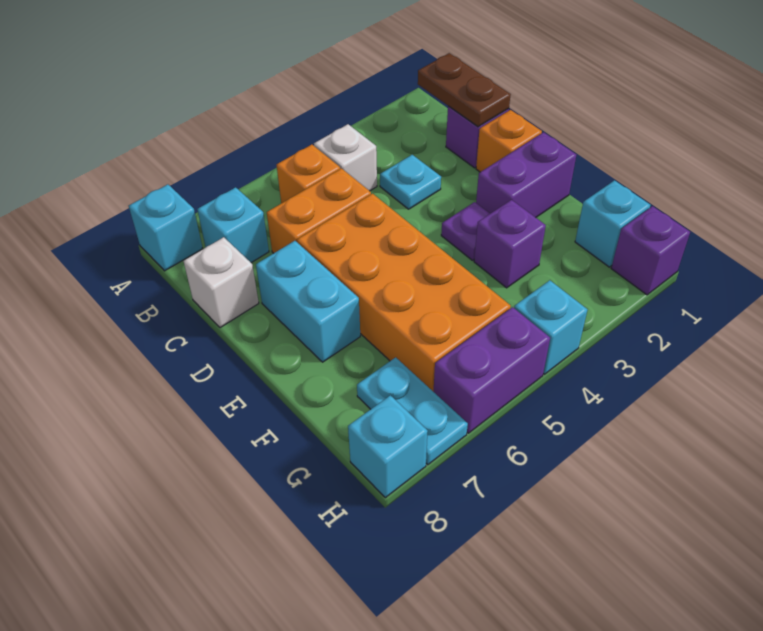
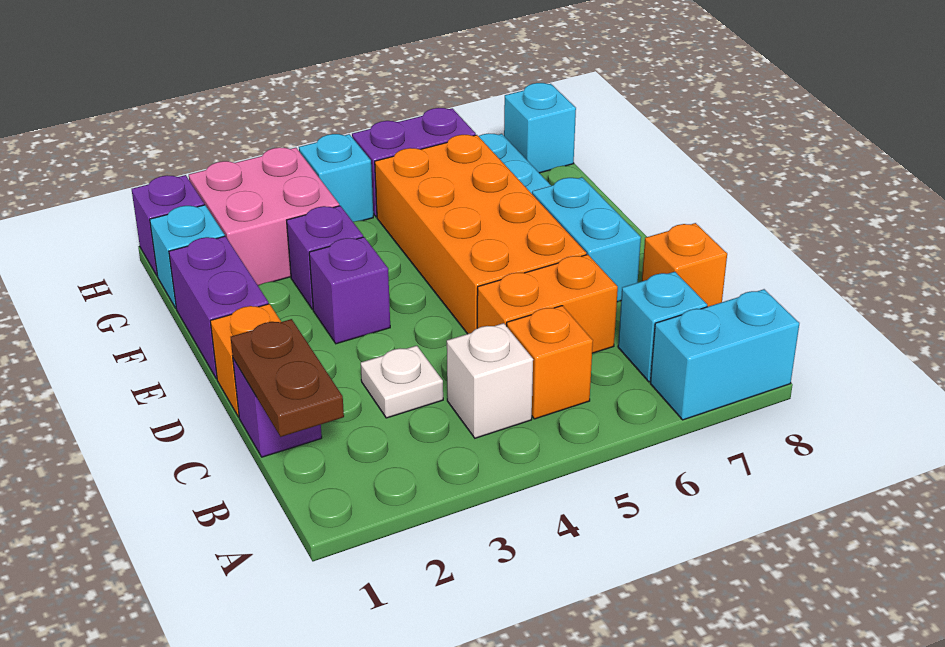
cyan brick A8 level 1 -> cyan brick A7:A8 level 1
cyan plate C3 level 1 -> white plate C3 level 1
white brick C8 level 1 -> orange brick C8 level 1
purple brick E1:E2 level 1 -> purple brick E1:F1 level 1
purple plate E3 level 1 -> purple brick E3 level 1
none -> pink brick G2:H3 level 1

